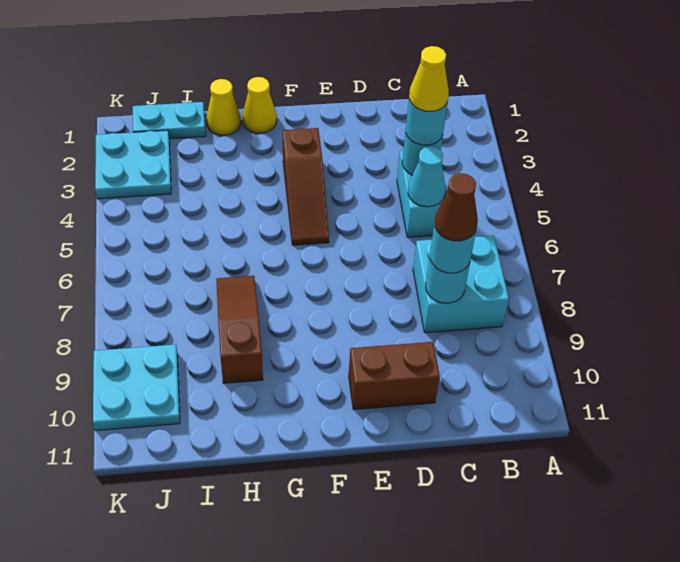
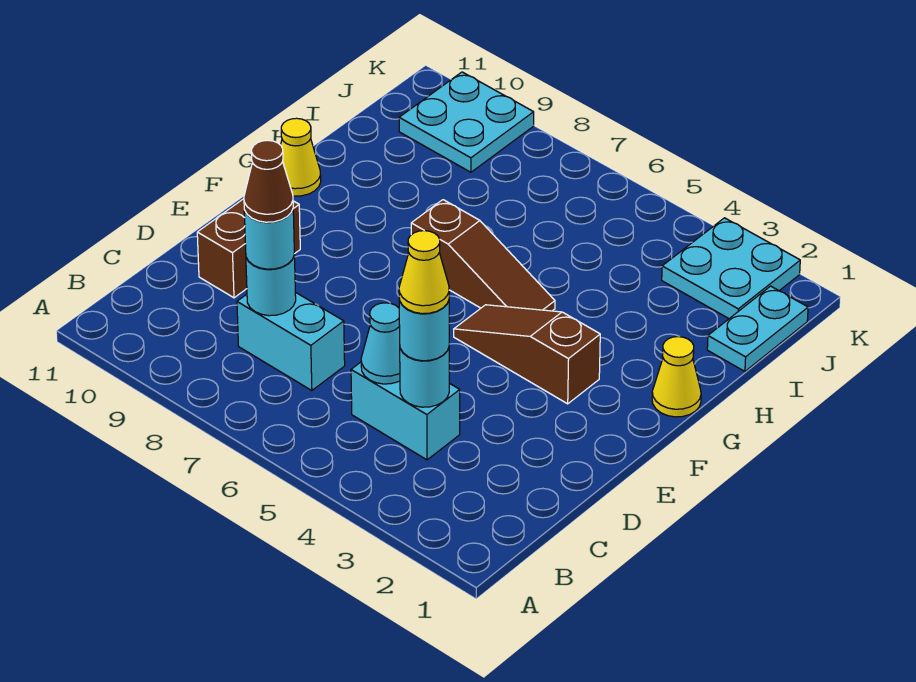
cyan brick B7:C8 level 1 -> cyan brick C7:C8 level 1
yellow cone H1 level 1 -> yellow cone G11 level 1
brown slope H7:H9 level 1 top 9 -> brown slope G5:G7 level 1 top 7

